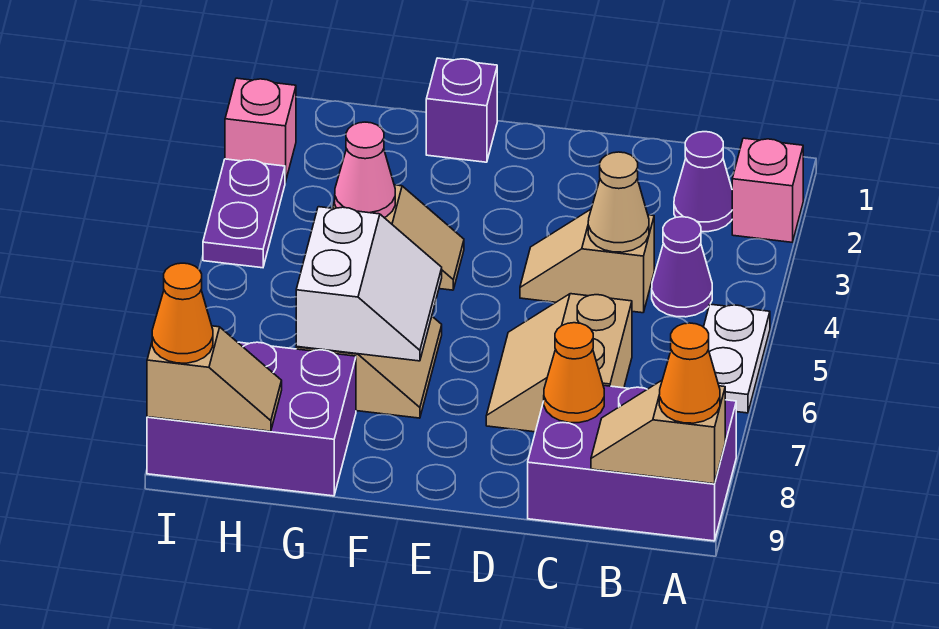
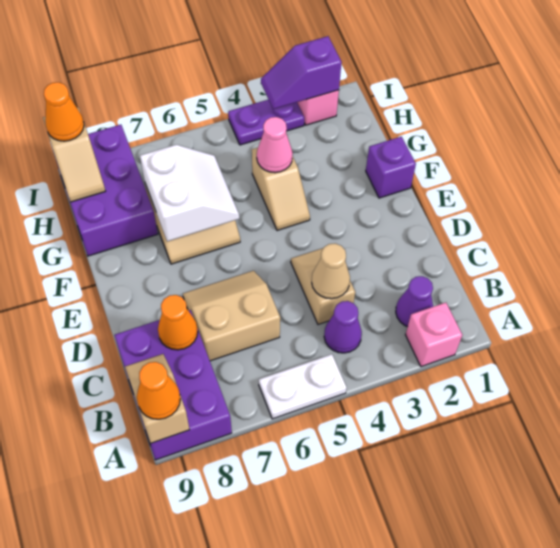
white slope F6:G7 level 2 top G -> white slope F6:G7 level 2 top 7
none -> purple slope I2:I3 level 2 top 2

